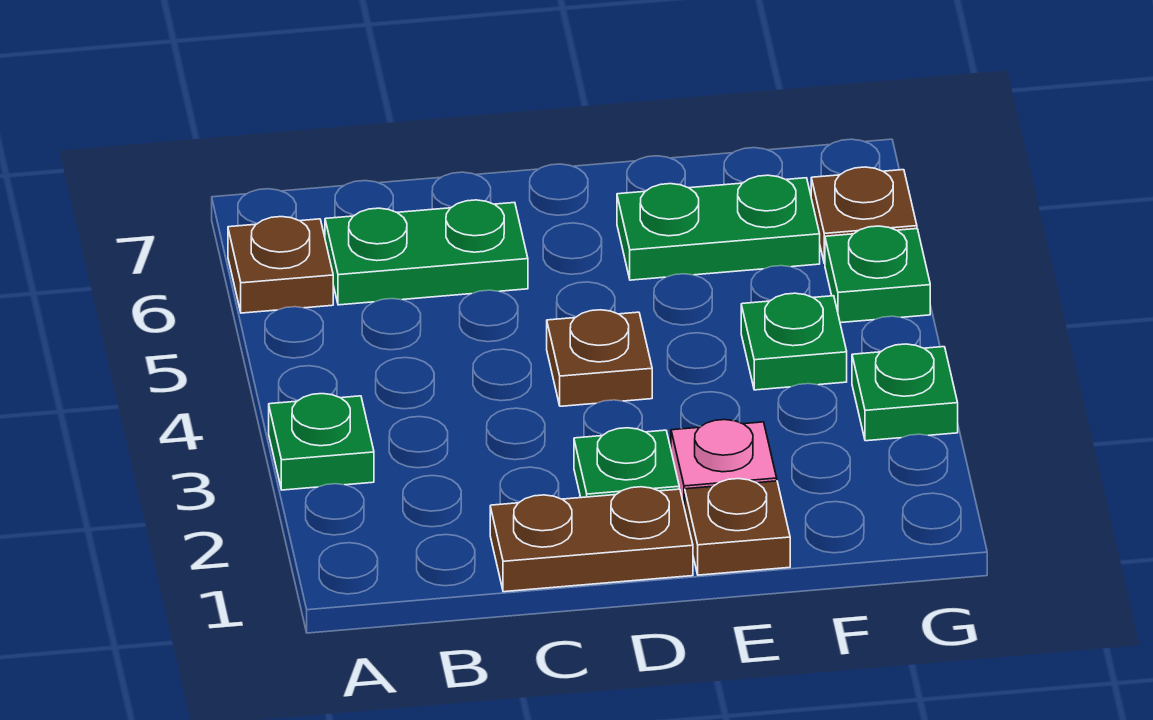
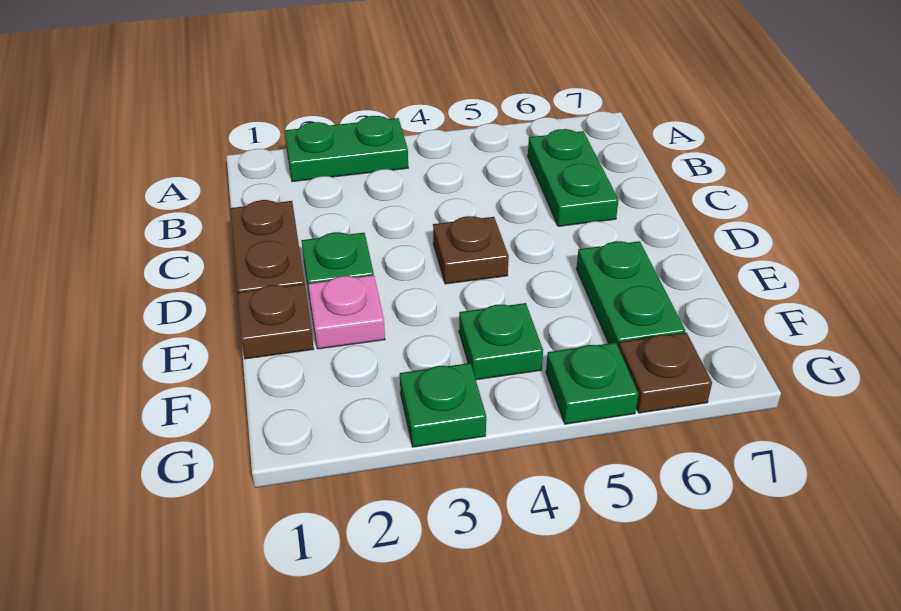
green plate A3 level 1 -> green plate A2:A3 level 1
brown plate A6 level 1 -> none

